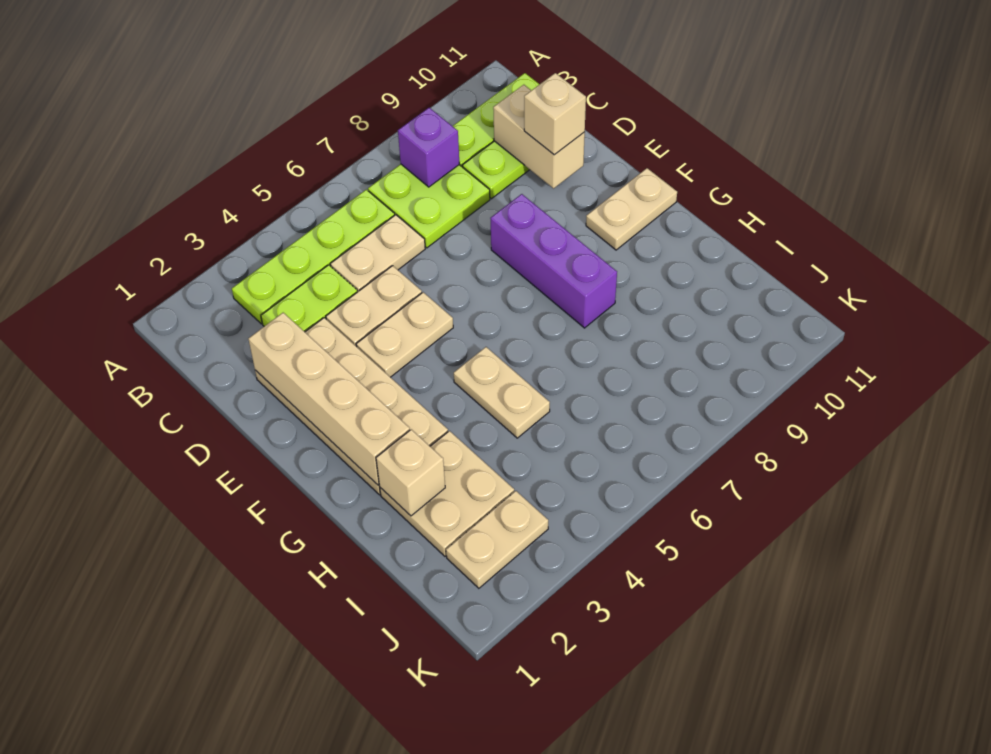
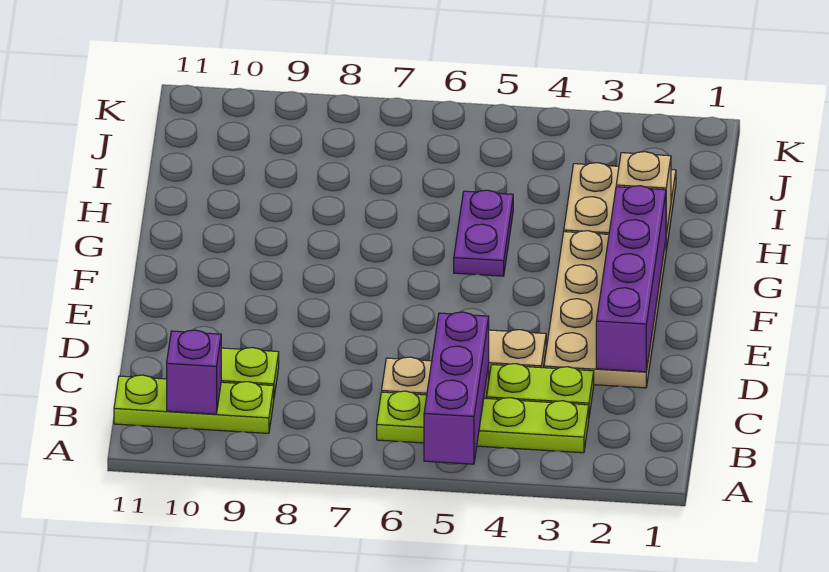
lime plate B7:C8 level 1 -> none
purple brick B8 level 2 -> purple brick B10 level 2
tan brick C10:D10 level 2 -> none
tan brick D2:G2 level 2 -> purple brick D2:G2 level 2
tan brick D10 level 3 -> none
tan plate E4:E5 level 1 -> none
purple brick E8:G8 level 1 -> purple brick A5:C5 level 2
tan plate F10:F11 level 1 -> none
tan plate G5:H5 level 1 -> purple plate G5:H5 level 1
tan plate J2:J3 level 1 -> none

